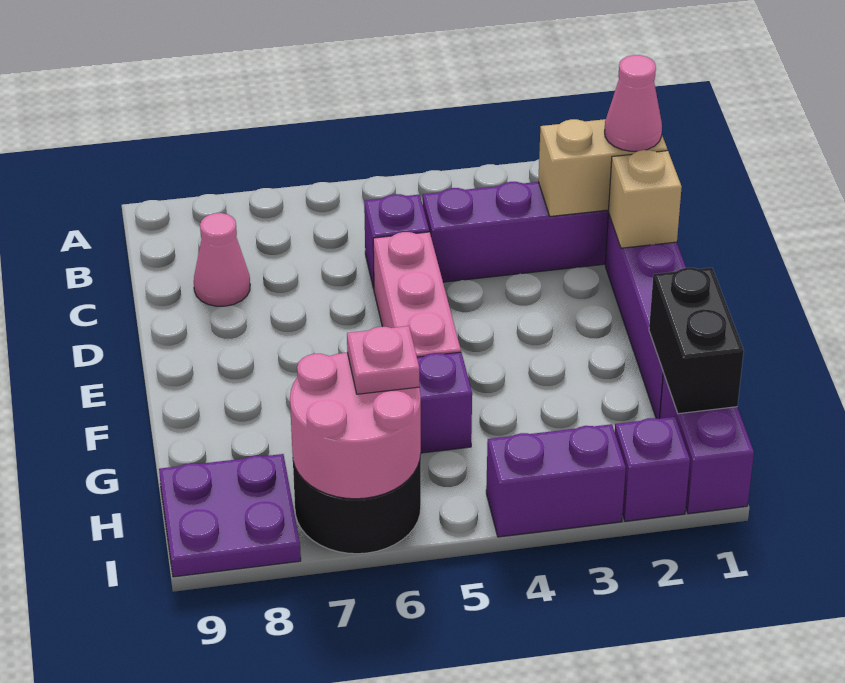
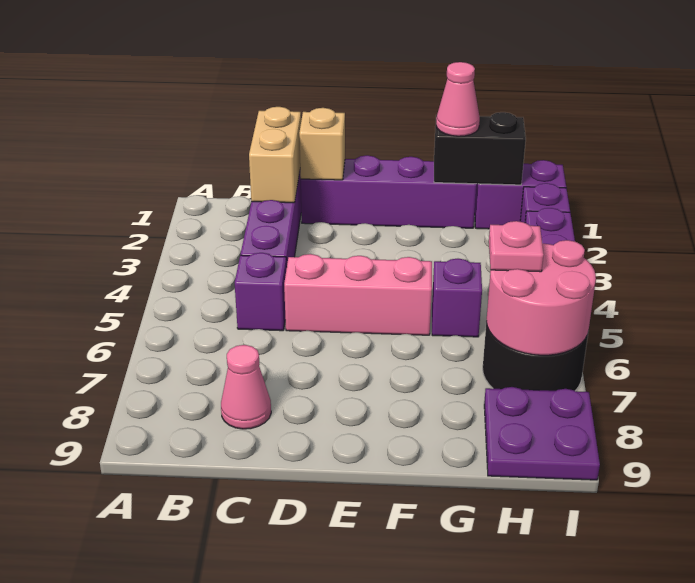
pink cone C1 level 3 -> pink cone G1 level 3

